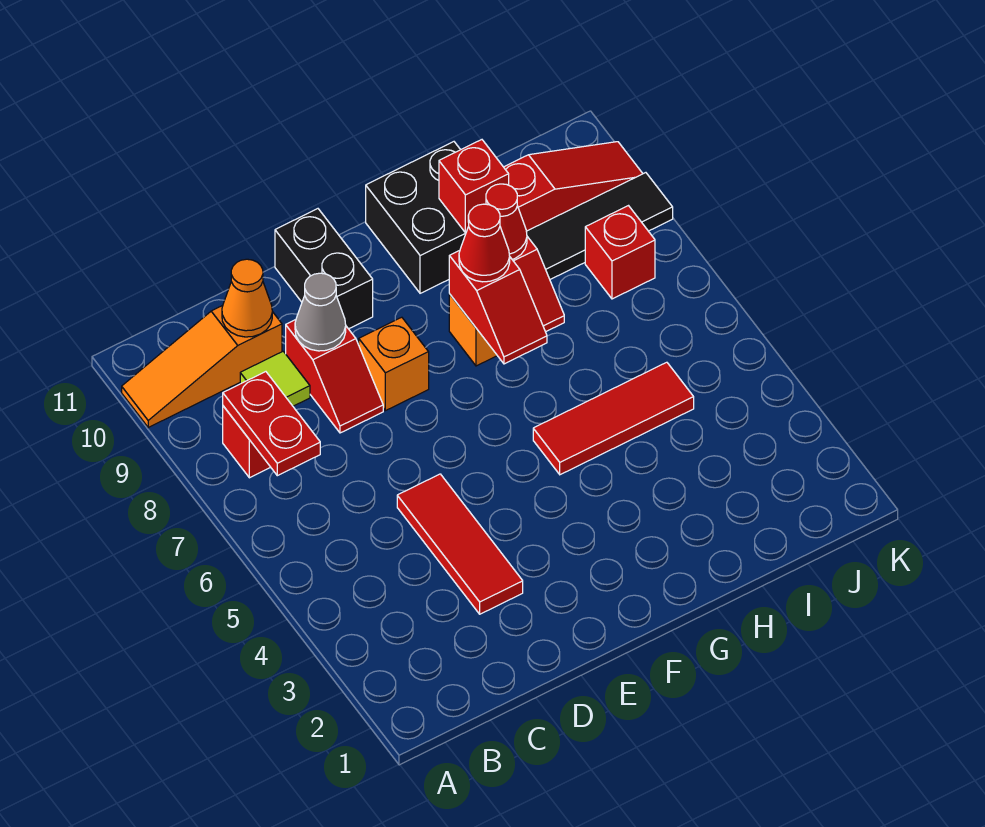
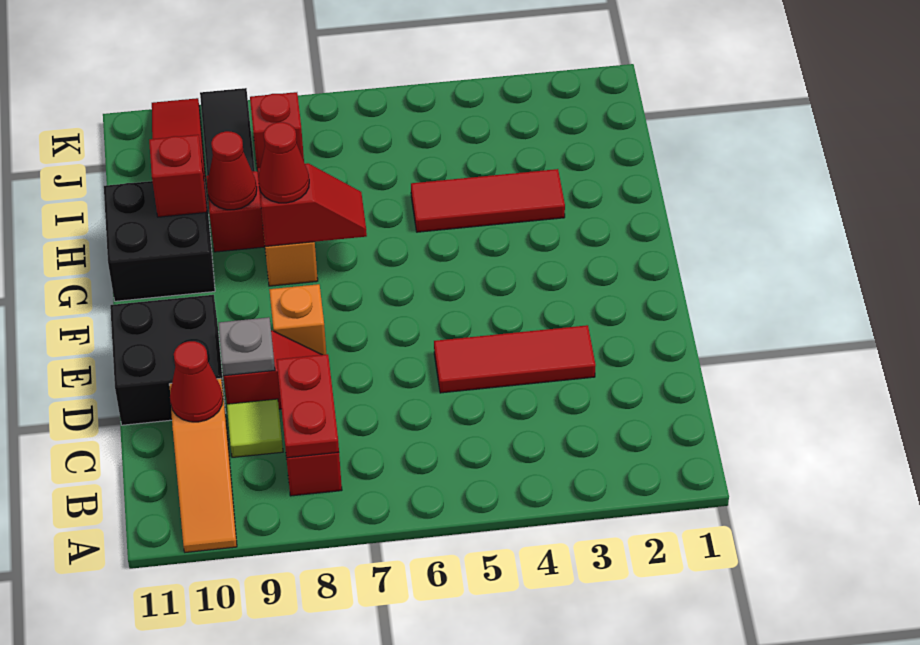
red plate B7:B8 level 2 -> red plate B8:C8 level 2
orange cone C10 level 2 -> red cone C10 level 2
grey cone D9 level 2 -> grey plate D9 level 2
black brick E10:E11 level 1 -> black brick D10:E11 level 1
red tile G5:I5 level 1 -> red tile H3:H5 level 1

